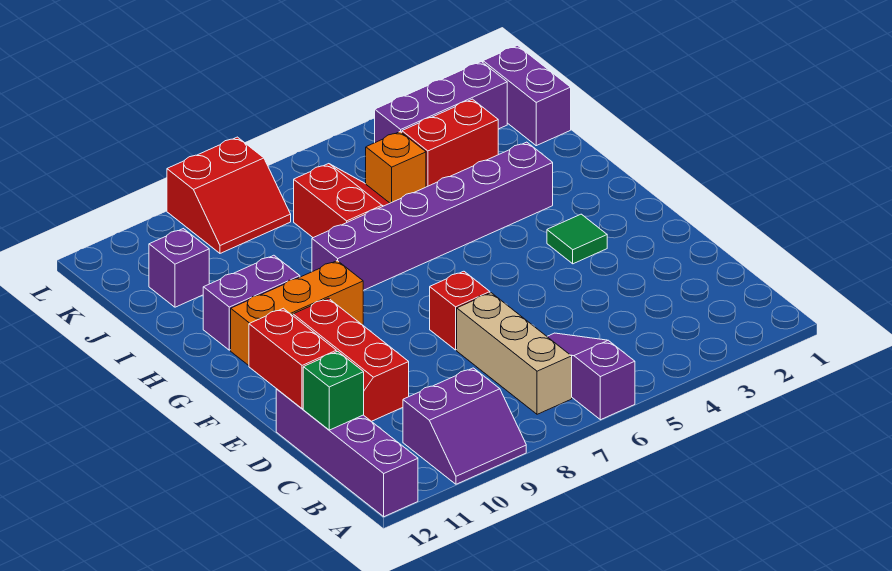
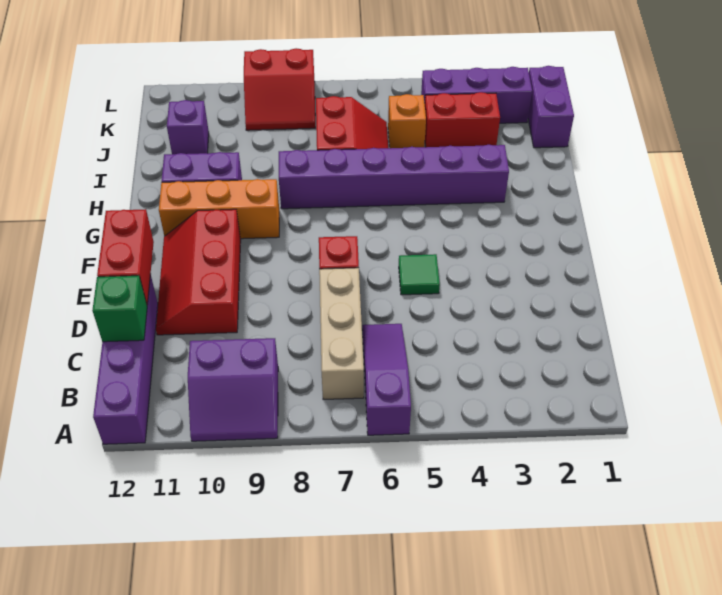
green tile F3 level 1 -> green tile E5 level 1

